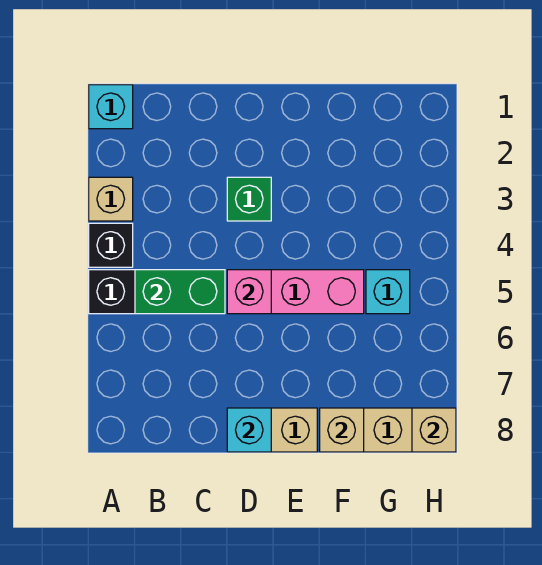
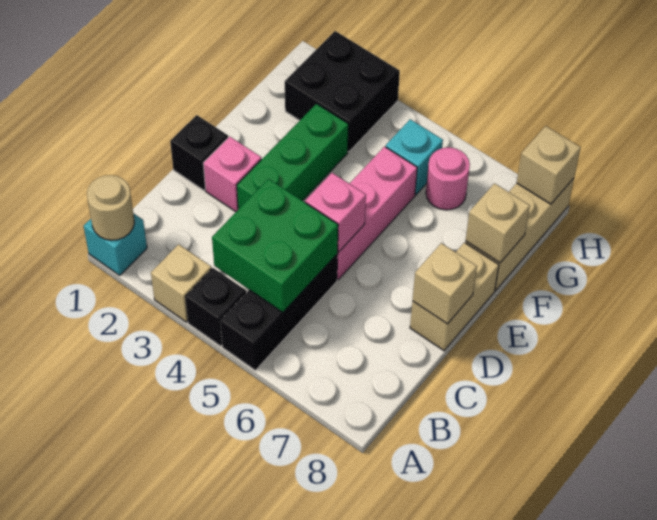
none -> tan round brick A1 level 2
green brick B5:C5 level 2 -> green brick B4:C5 level 2
none -> black brick D1 level 1
none -> pink brick D2 level 1
green brick D3 level 1 -> green brick D3:F3 level 1
cyan brick D8 level 2 -> tan brick D8 level 2
none -> black brick G2:H3 level 1
none -> pink round brick G6 level 1

